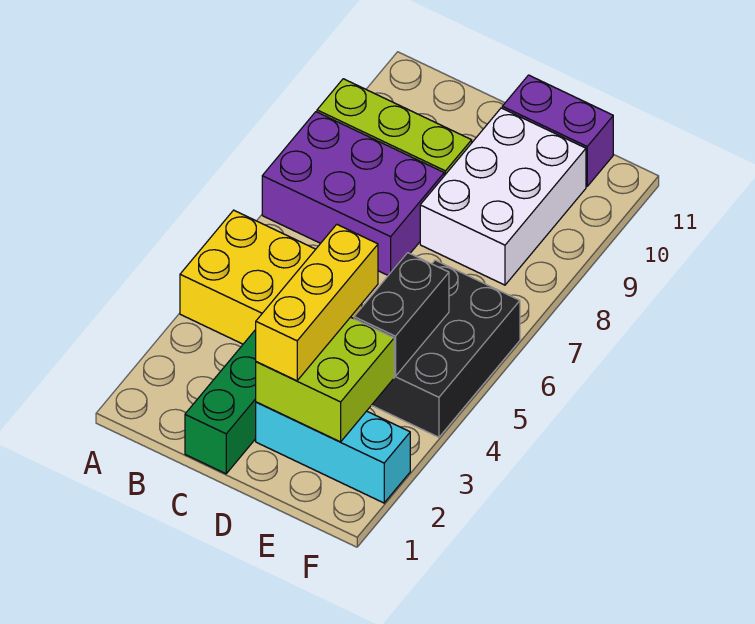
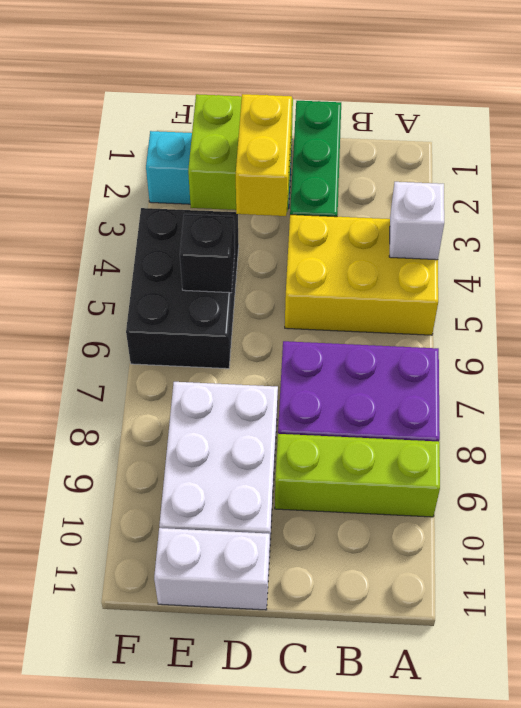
none -> white brick A4 level 2
yellow brick D2:D4 level 3 -> yellow brick D3:D4 level 3
purple brick D11:E11 level 1 -> white brick D11:E11 level 1
black brick E4:E5 level 2 -> black brick E5 level 2

